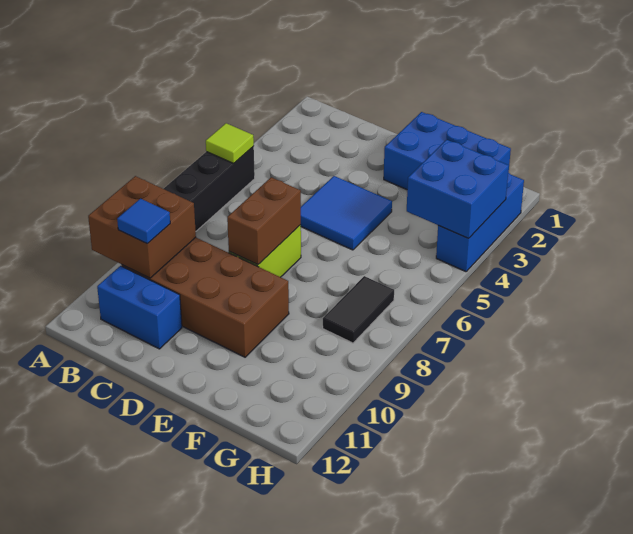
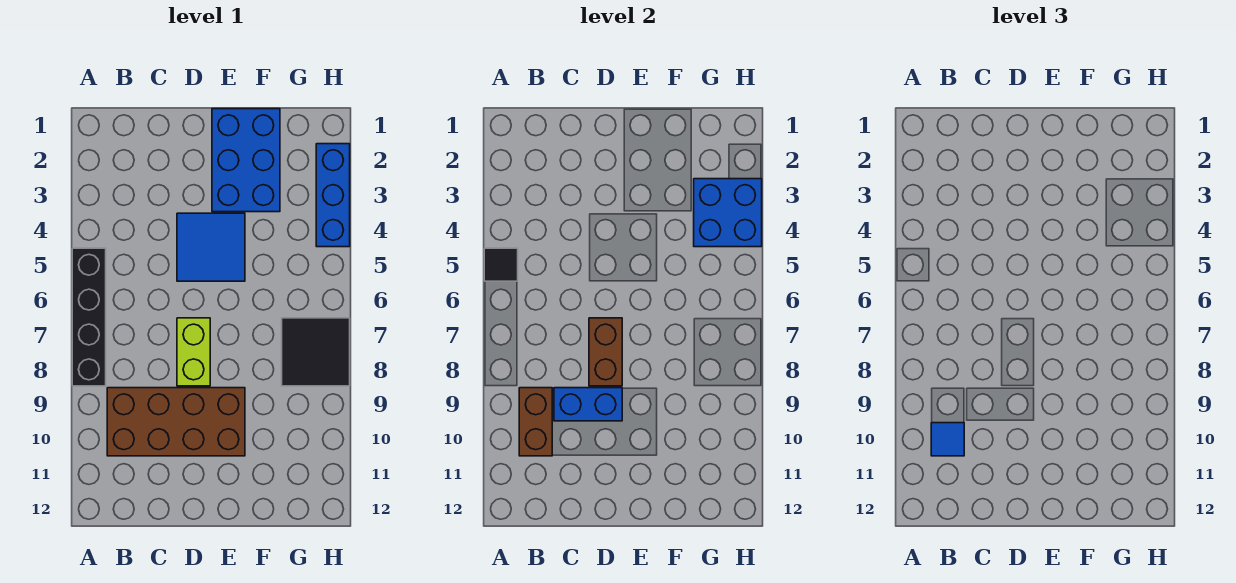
lime tile A5 level 2 -> black tile A5 level 2
brown brick A9:B10 level 2 -> brown brick B9:B10 level 2
blue brick B11:C11 level 1 -> blue brick C9:D9 level 2
blue brick E1:G2 level 1 -> blue brick E1:F3 level 1
black tile G7:G8 level 1 -> black tile G7:H8 level 1

